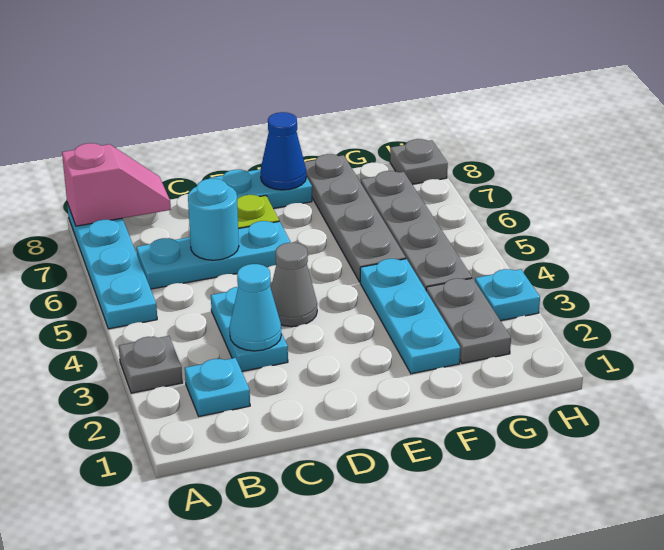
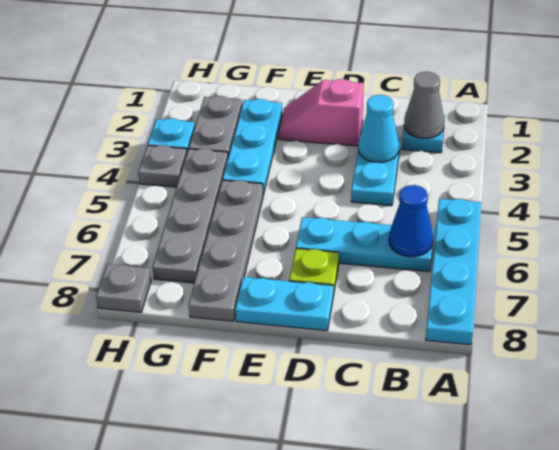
grey plate A3 level 1 -> grey plate H4 level 1
pink slope A8:B8 level 2 top A -> pink slope D2:E2 level 1 top D
cyan round brick C6 level 2 -> none
grey cone D4 level 1 -> grey cone B2 level 2
blue cone E8 level 2 -> blue cone B6 level 2

